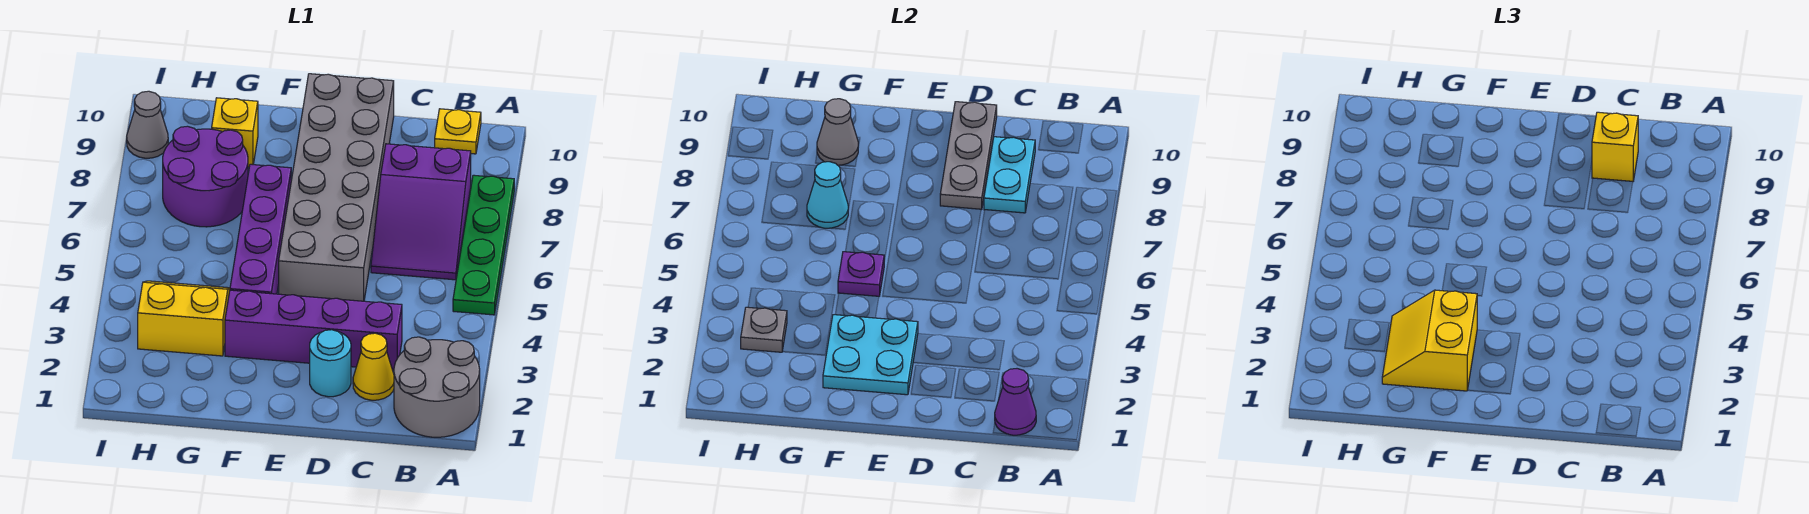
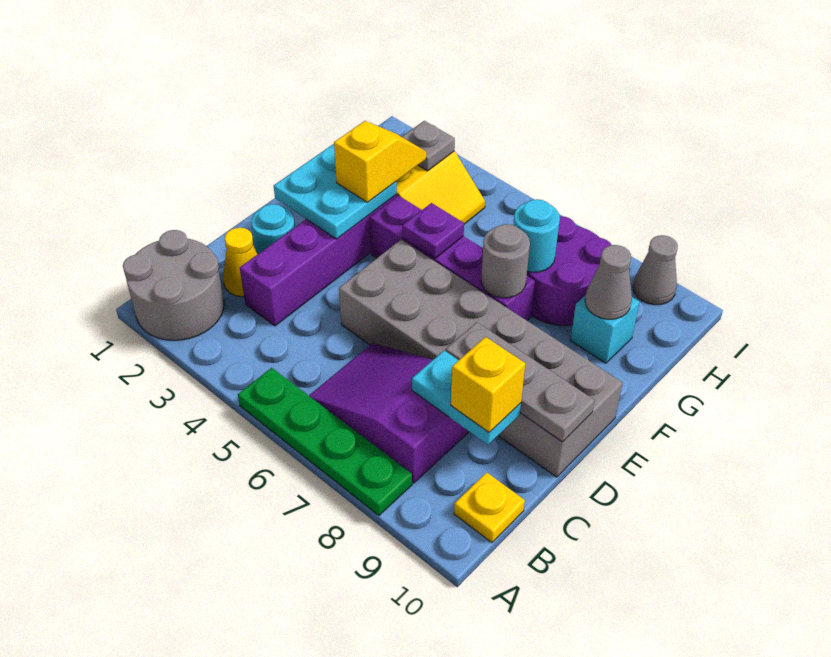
purple cone B1 level 2 -> none
yellow slope F2:G3 level 3 top F -> yellow slope F3:G3 level 3 top F
none -> grey round brick F7 level 2
cyan cone G7 level 2 -> cyan round brick G7 level 2
yellow brick G9 level 1 -> cyan brick G9 level 1

